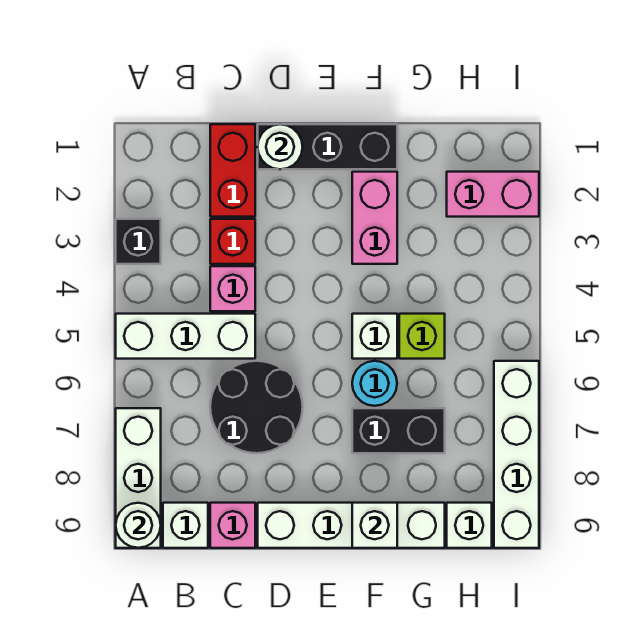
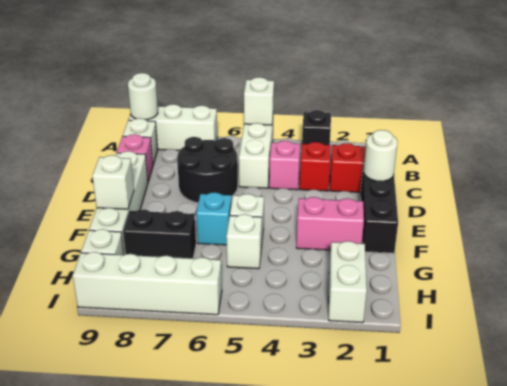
none -> white brick A5 level 2
cyan round brick F6 level 1 -> cyan brick F6 level 1
black brick F7:G7 level 1 -> black brick G7:G8 level 1
lime brick G5 level 1 -> white brick G5 level 1
pink brick H2:I2 level 1 -> white brick H2:I2 level 1

